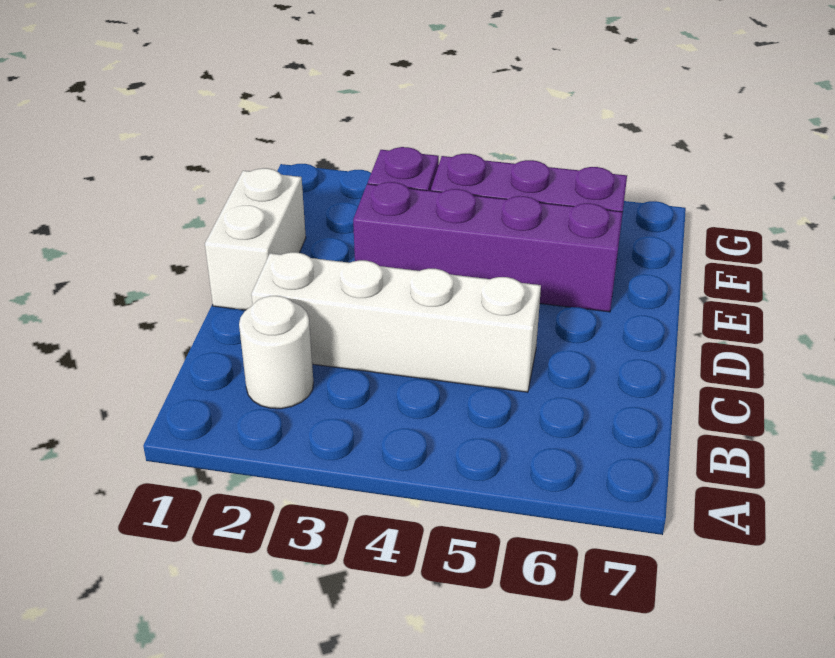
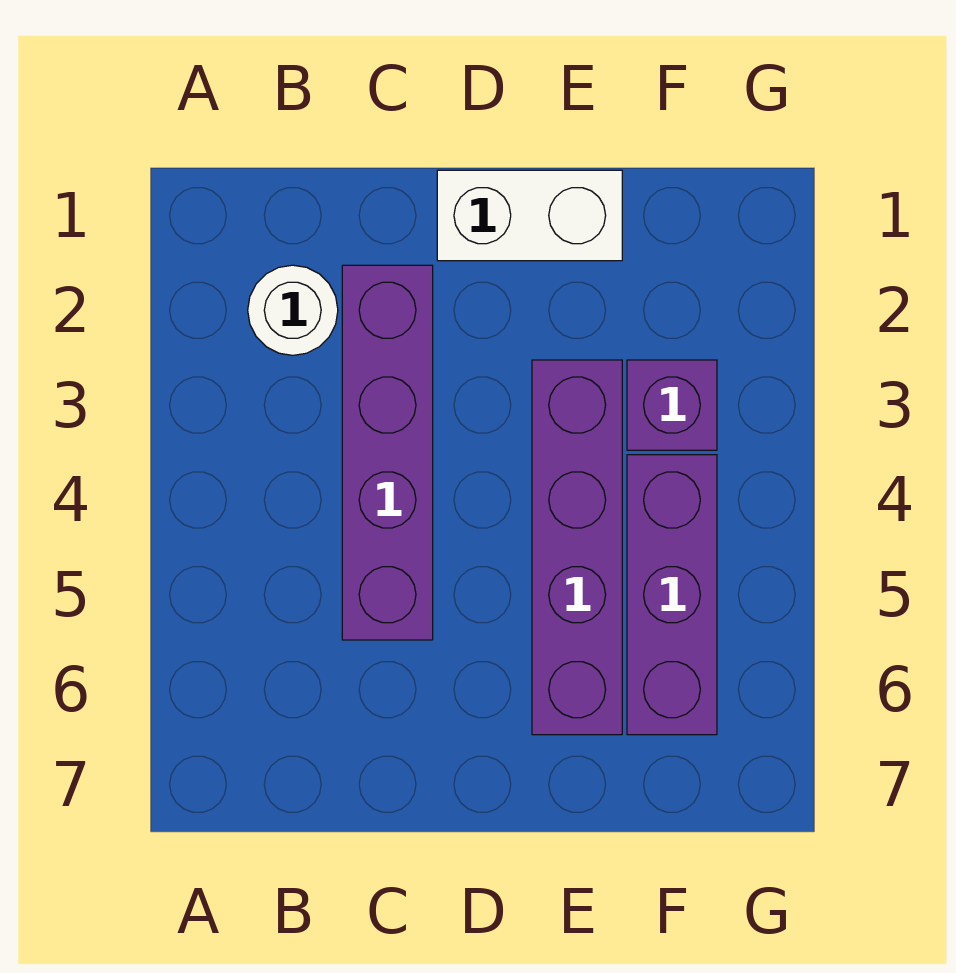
white brick C2:C5 level 1 -> purple brick C2:C5 level 1

